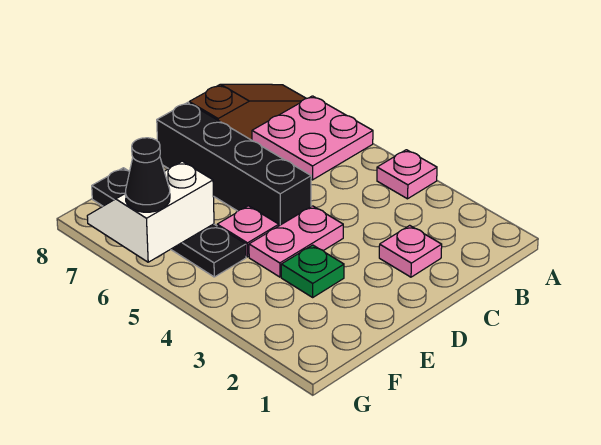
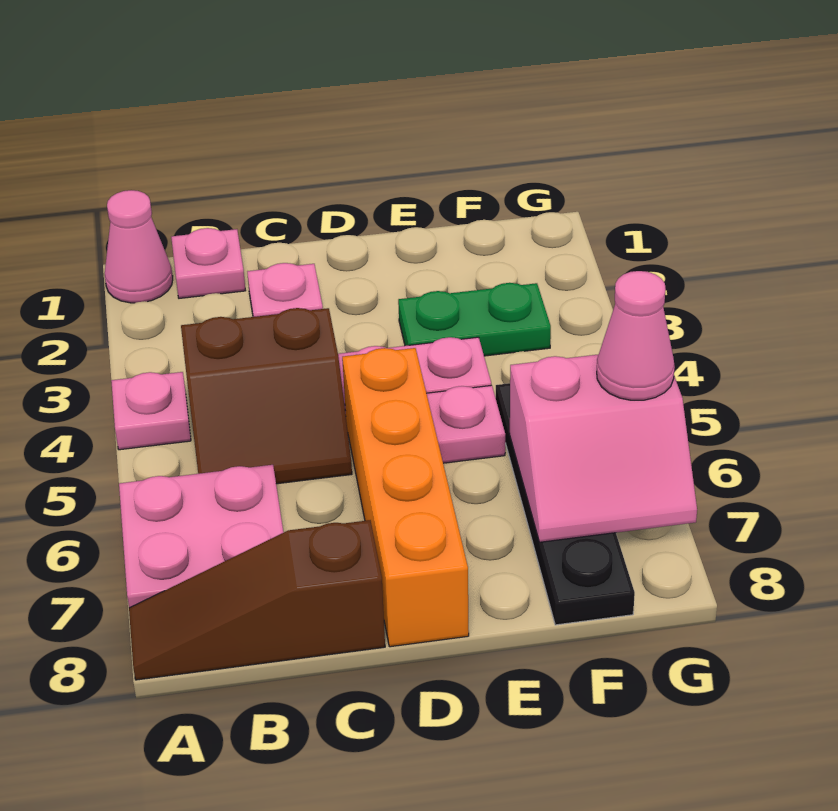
none -> pink cone A1 level 1
none -> pink plate B1 level 1
none -> brown slope B4:C5 level 1 top 4
black brick D5:D8 level 1 -> orange brick D5:D8 level 1
green plate E3 level 1 -> green plate E3:F3 level 1
white slope F6:G7 level 2 top 6 -> pink slope F6:G7 level 2 top 6
black cone G6 level 3 -> pink cone G6 level 3

